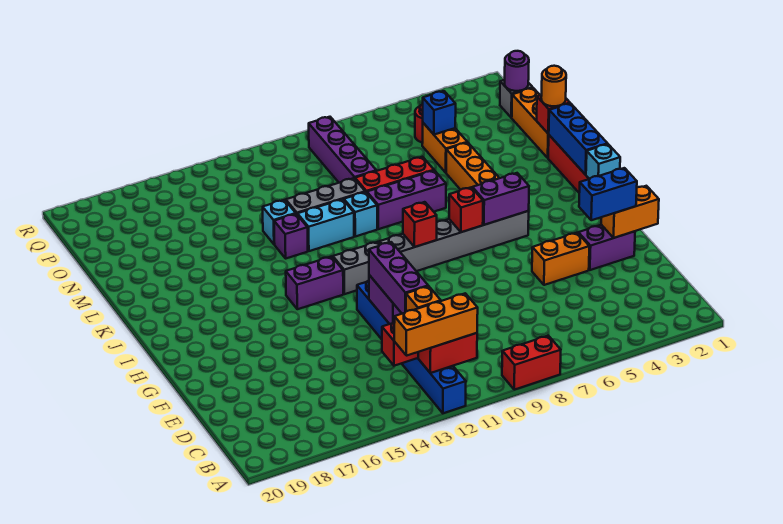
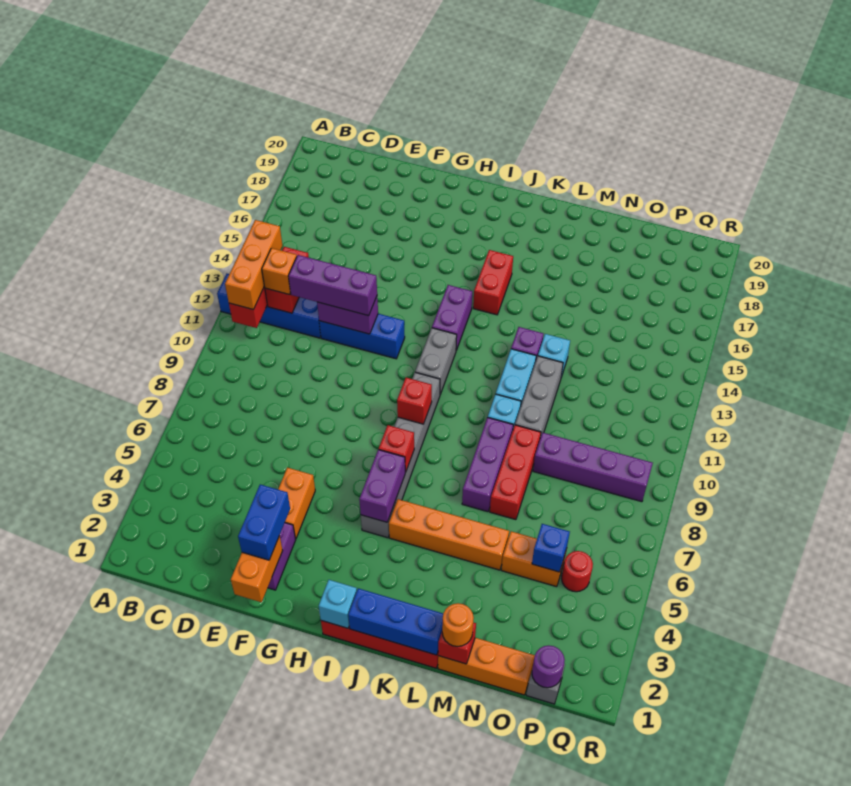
red brick A8:A9 level 1 -> red brick J15:J16 level 1

